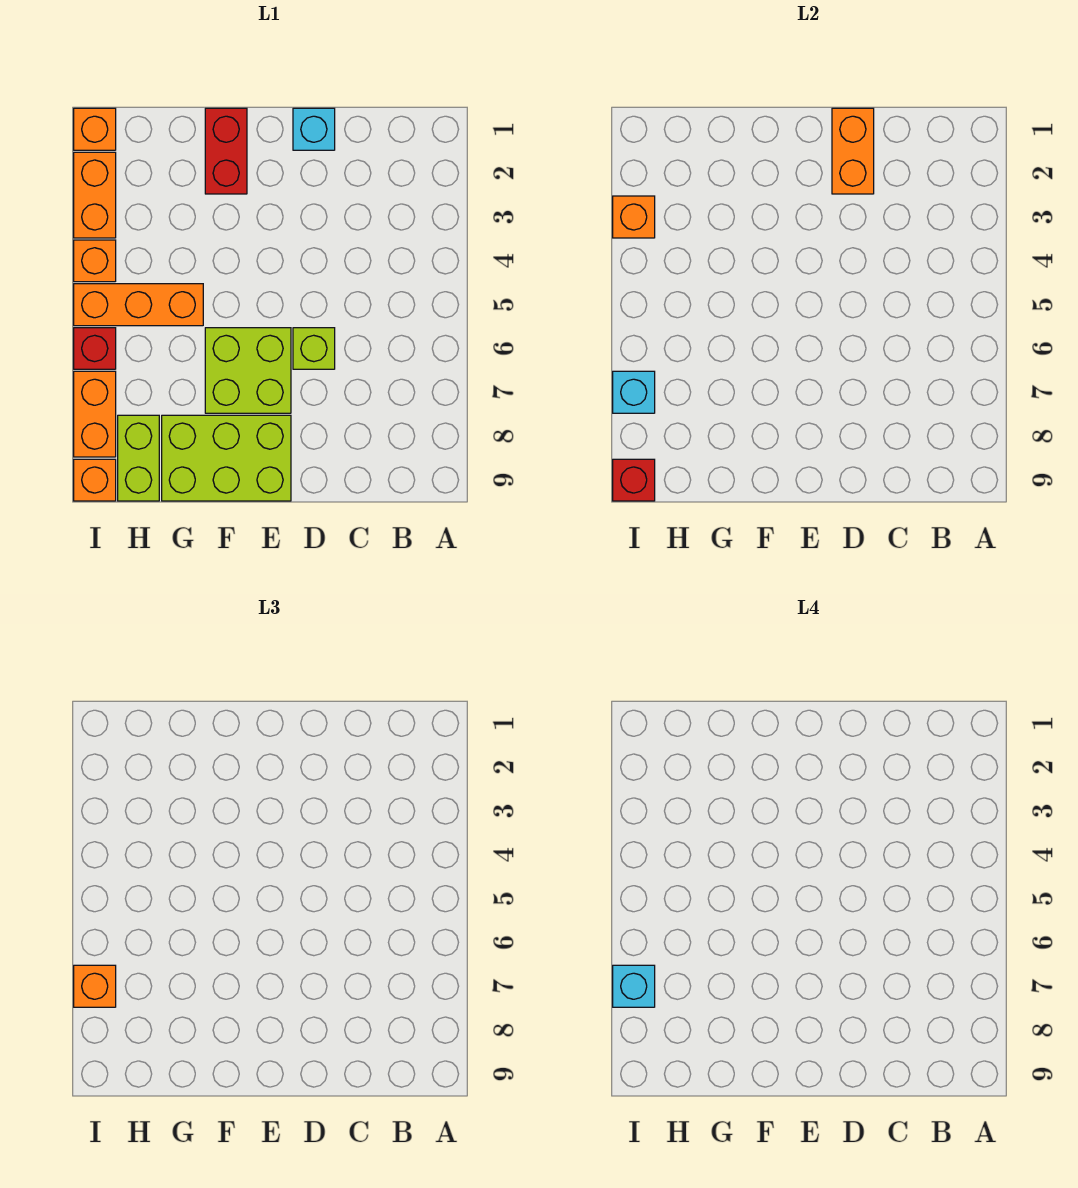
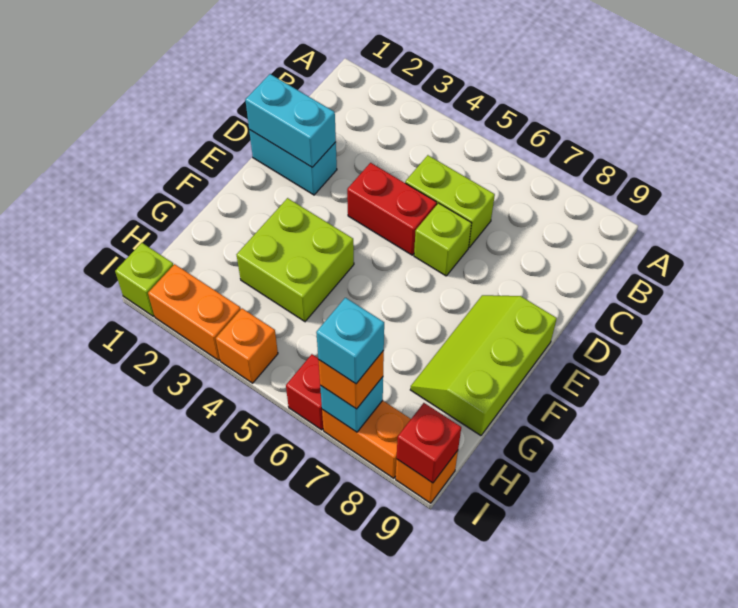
cyan brick D1 level 1 -> cyan brick D1:D2 level 1
orange brick D1:D2 level 2 -> cyan brick D1:D2 level 2
lime brick E6:F7 level 1 -> lime brick F3:G4 level 1
lime brick E8:G9 level 1 -> lime slope E8:G9 level 1 top 9
red brick F1:F2 level 1 -> red brick D4:D5 level 1
orange brick G5:I5 level 1 -> none
lime brick H8:H9 level 1 -> lime brick C5:C6 level 1
orange brick I1 level 1 -> lime brick I1 level 1
orange brick I3 level 2 -> none

